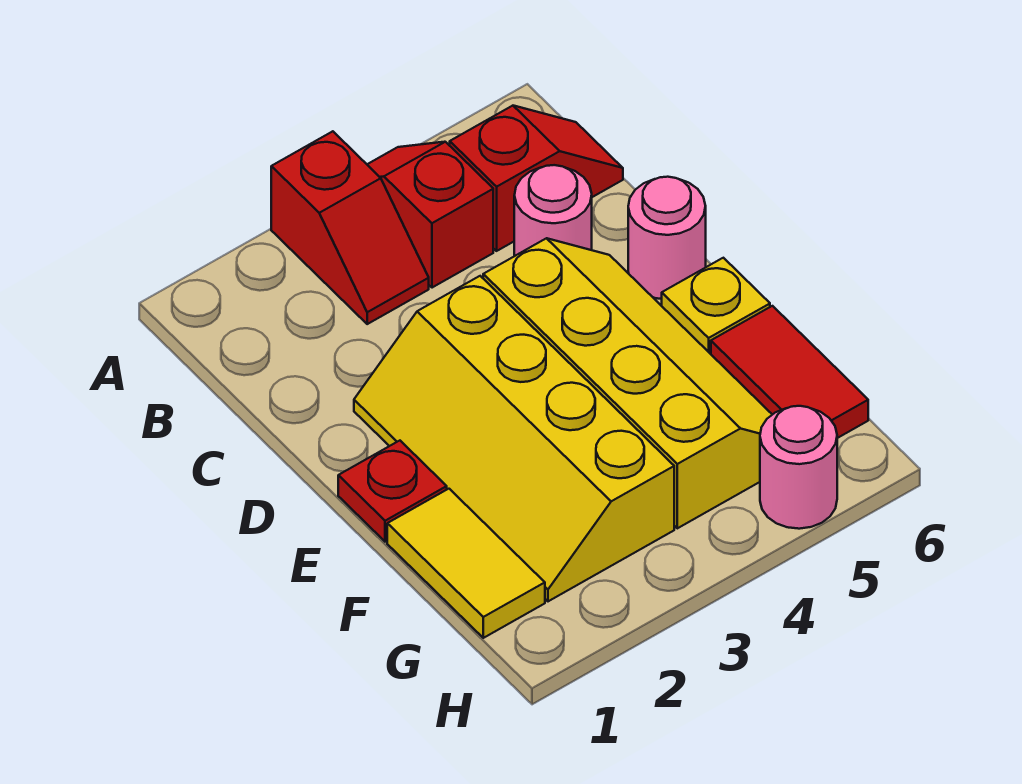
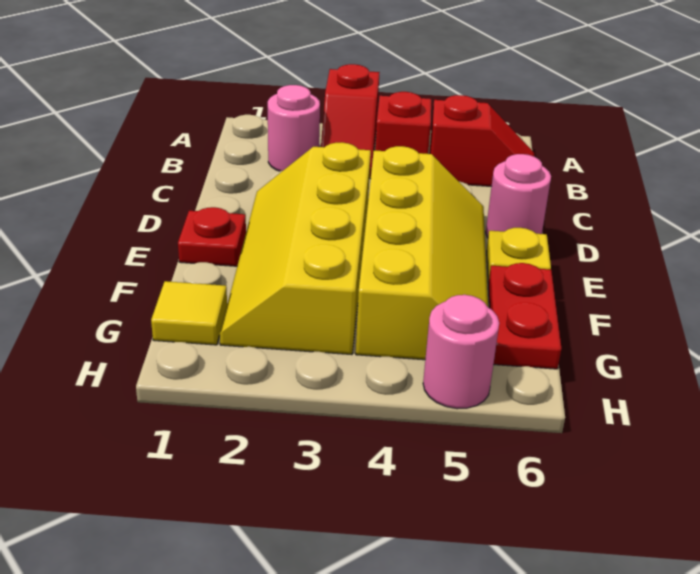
pink round brick C5 level 1 -> pink round brick B2 level 1
yellow tile F1:G1 level 1 -> yellow tile G1 level 1
red tile F6:G6 level 1 -> red plate F6:G6 level 1

